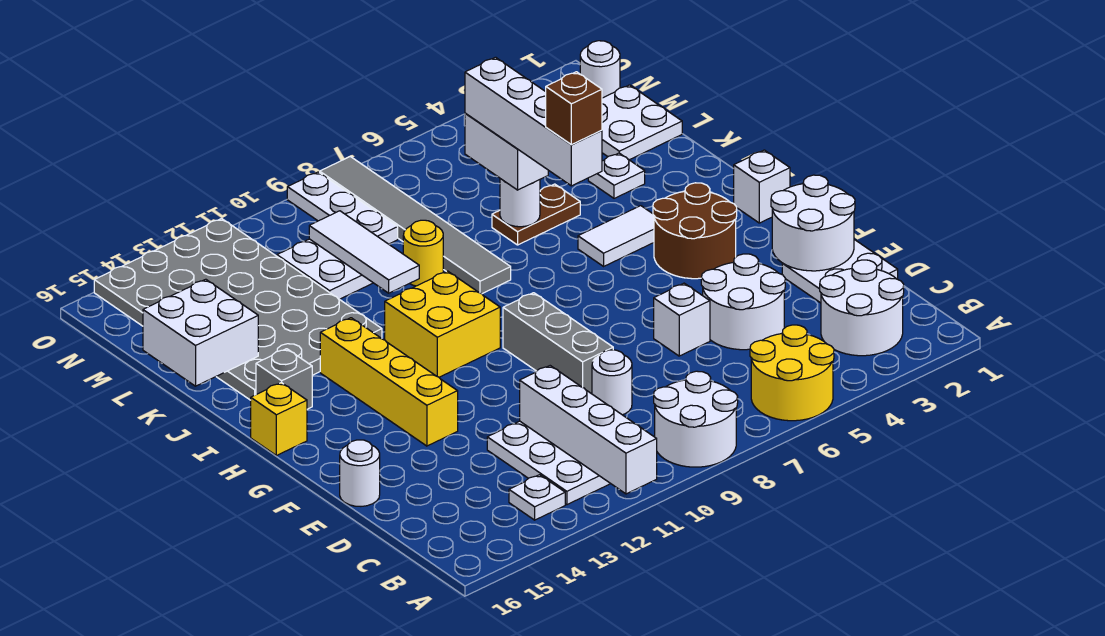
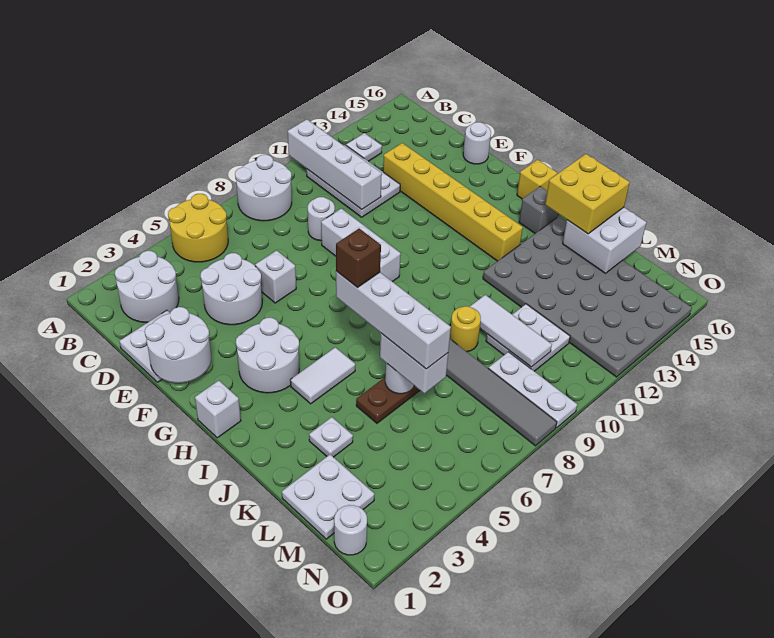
grey brick E9:G9 level 1 -> white brick E9:G9 level 1
yellow brick F13:I13 level 1 -> yellow brick D13:I13 level 1
brown round brick G3:H4 level 1 -> white round brick G3:H4 level 1
yellow brick H10:I11 level 1 -> yellow brick J15:K16 level 3

